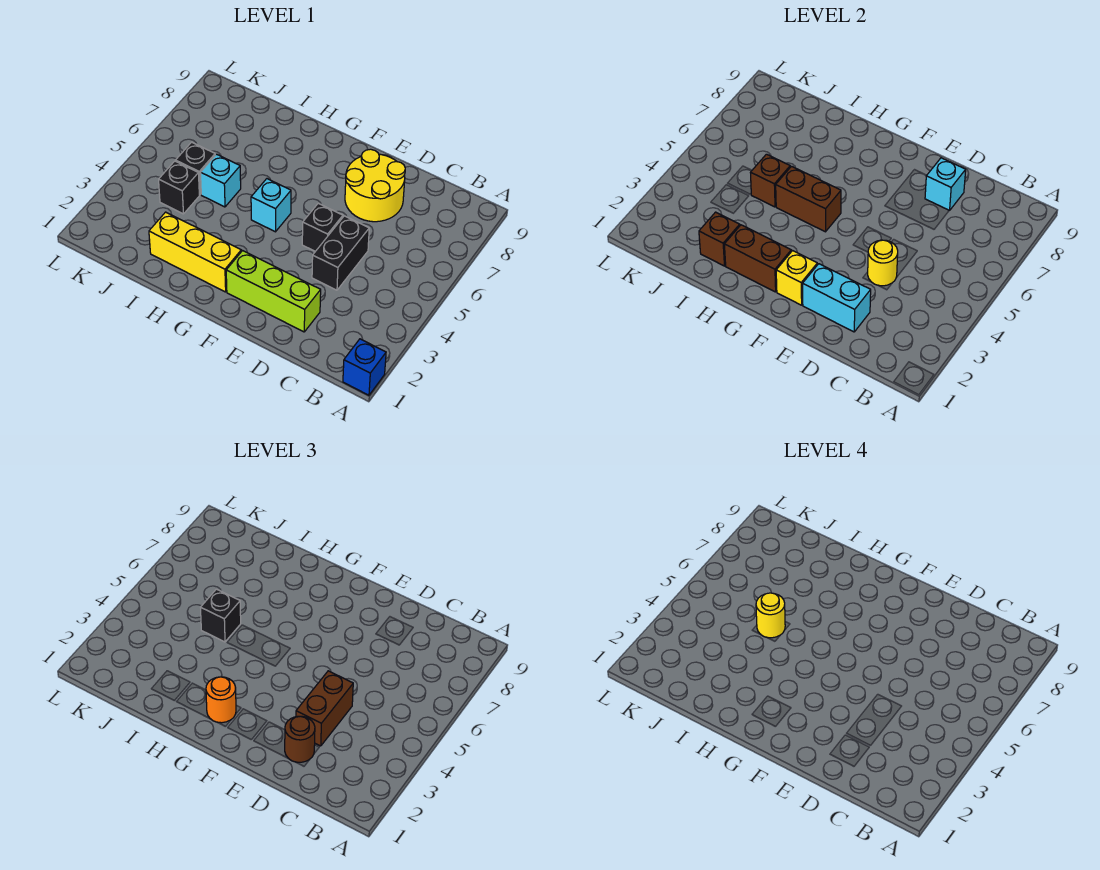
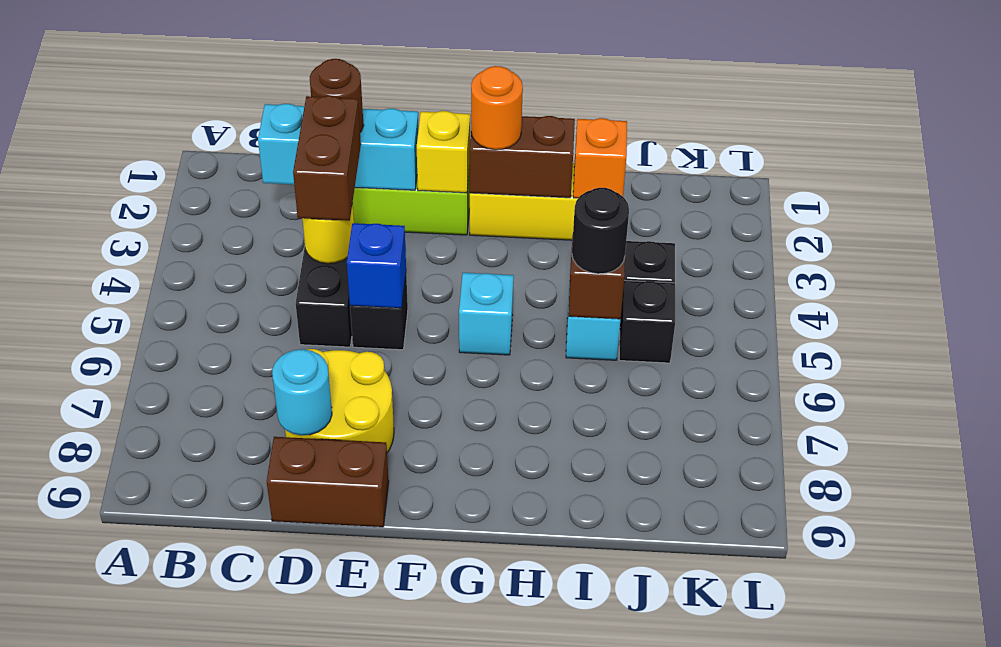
blue brick A1 level 1 -> blue brick E5 level 2
cyan brick D2:E2 level 2 -> cyan brick C2:E2 level 2
cyan brick D8 level 2 -> cyan round brick D8 level 2
brown brick G5:H5 level 2 -> brown brick D9:E9 level 1
brown brick I2 level 2 -> orange brick I2 level 2
black brick I5 level 3 -> black round brick I5 level 3
yellow round brick I5 level 4 -> none

